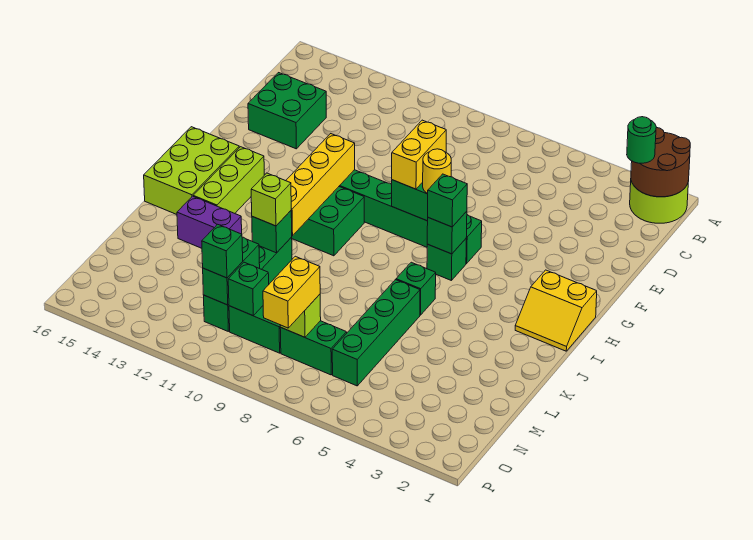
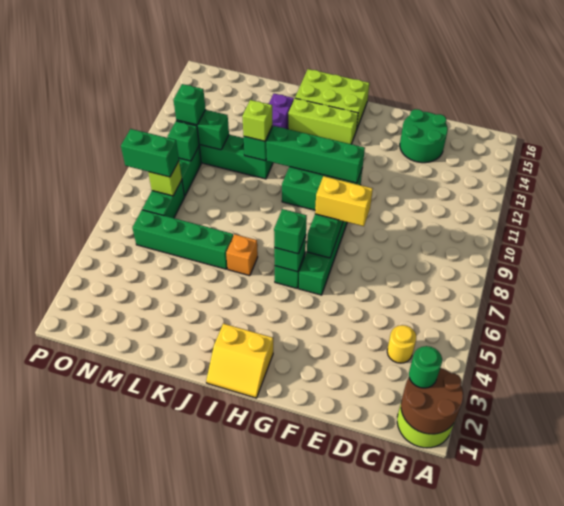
green brick D14:E15 level 1 -> green round brick D14:E15 level 1
yellow round brick G7 level 3 -> yellow round brick C4 level 1
yellow brick G11:J11 level 2 -> green brick G11:J11 level 2
yellow slope H1:I2 level 1 top H -> yellow slope H1:I2 level 1 top 2
green brick J6 level 1 -> orange brick J6 level 1
yellow brick N8:O8 level 3 -> green brick N8:O8 level 3

